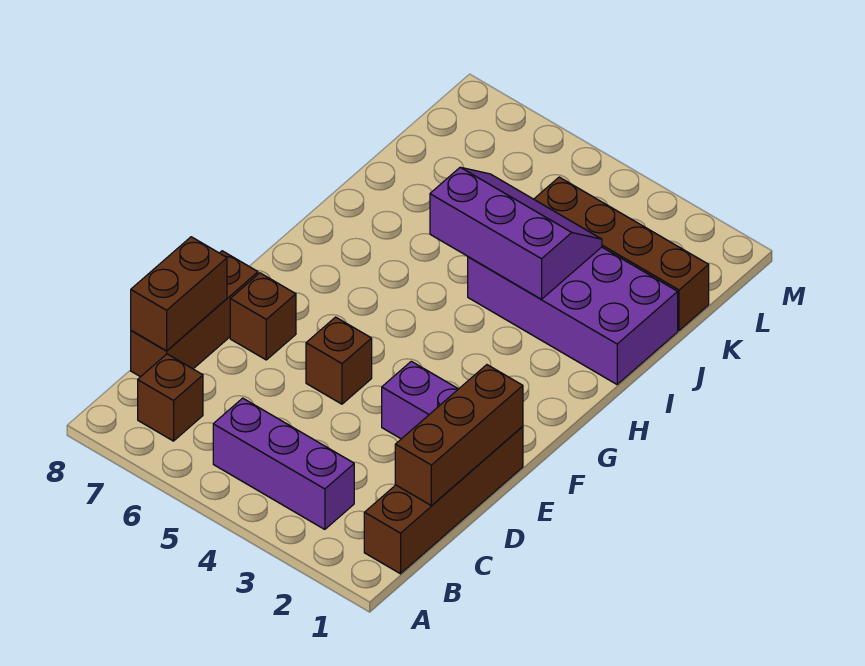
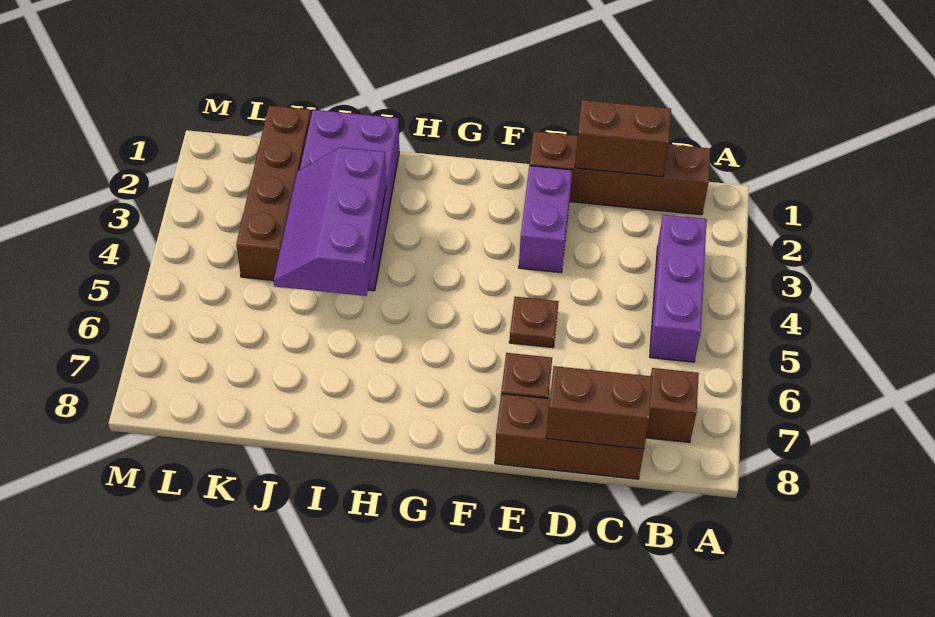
brown brick C1:E1 level 2 -> brown brick C1:D1 level 2
brown brick E5 level 1 -> brown plate E5 level 1

